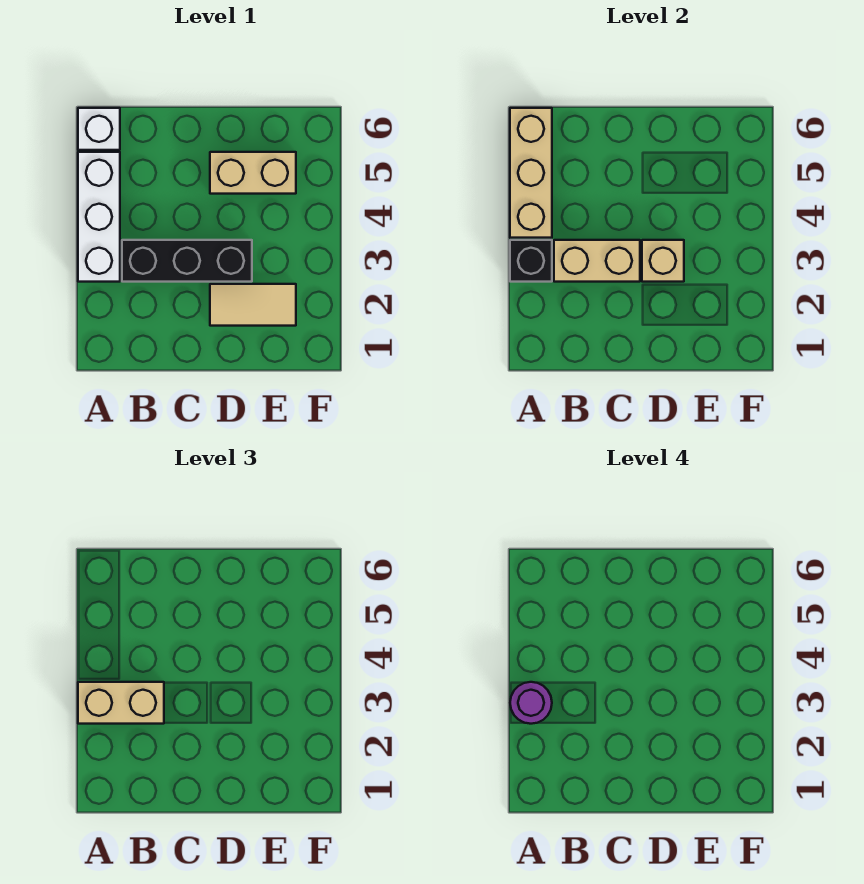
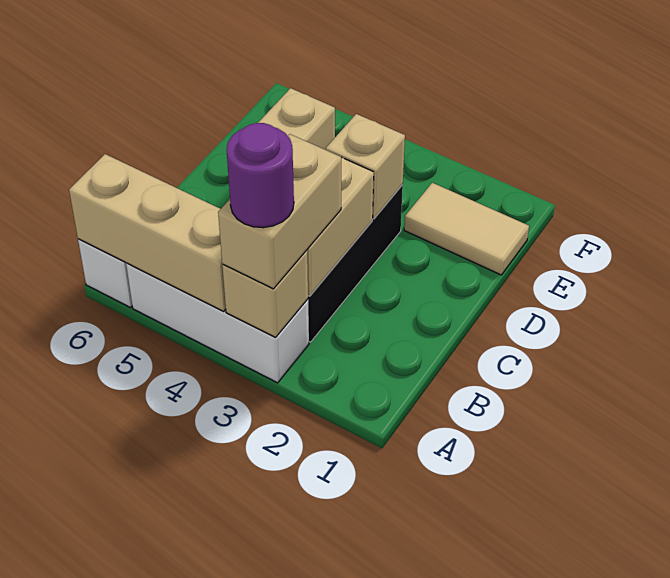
black brick A3 level 2 -> tan brick A3 level 2
tan tile D2:E2 level 1 -> tan tile E1:E2 level 1

